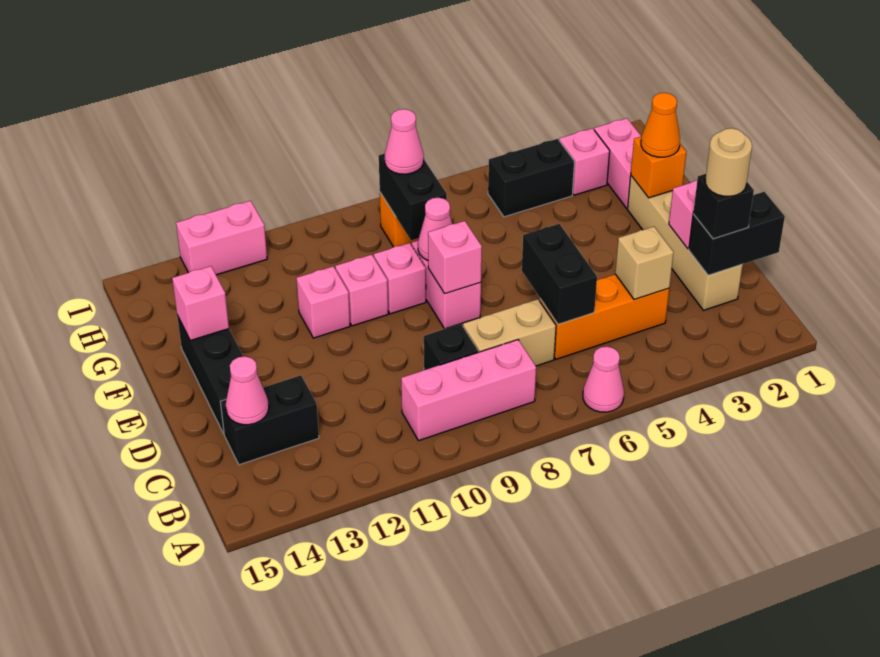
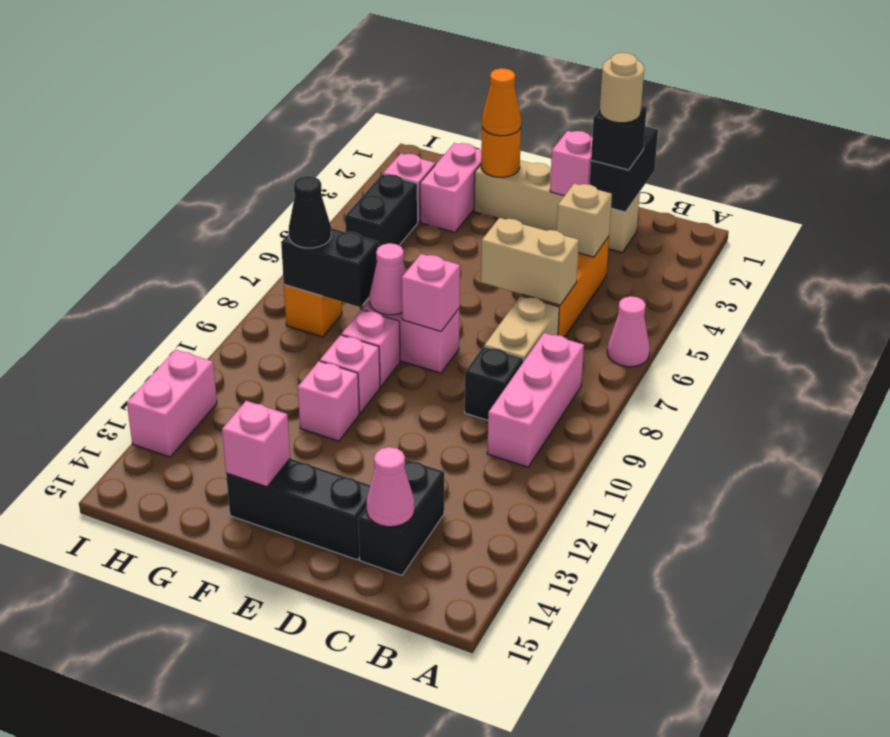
black brick C6:D6 level 2 -> tan brick C6:D6 level 2
orange brick F2 level 2 -> orange round brick F2 level 2
pink brick G2:H2 level 1 -> pink brick G2:G3 level 1
pink cone H8 level 3 -> black cone H8 level 3

